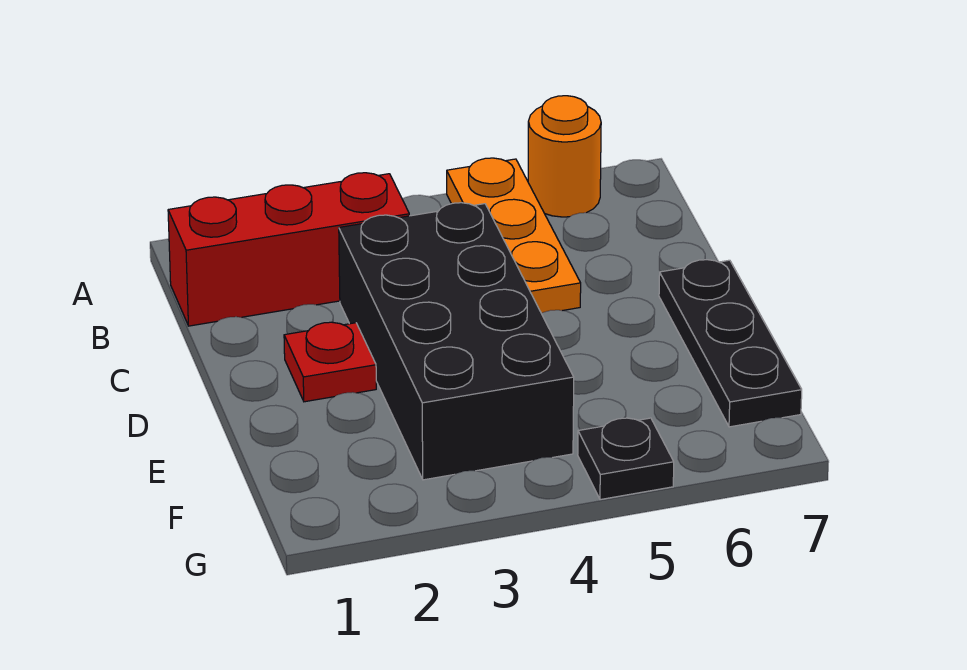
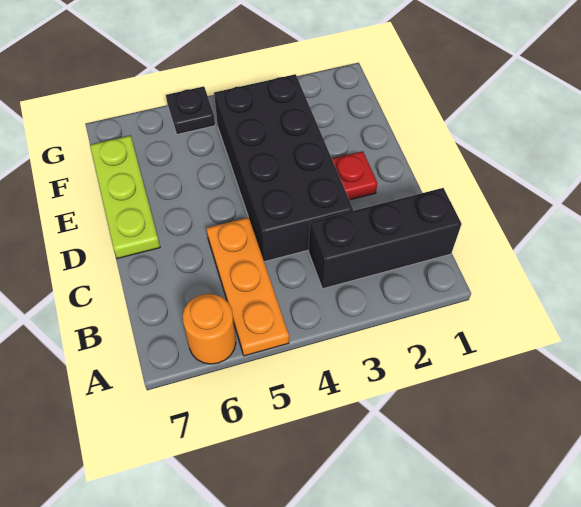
red brick B1:B3 level 1 -> black brick B1:B3 level 1
black plate D7:F7 level 1 -> lime plate D7:F7 level 1

